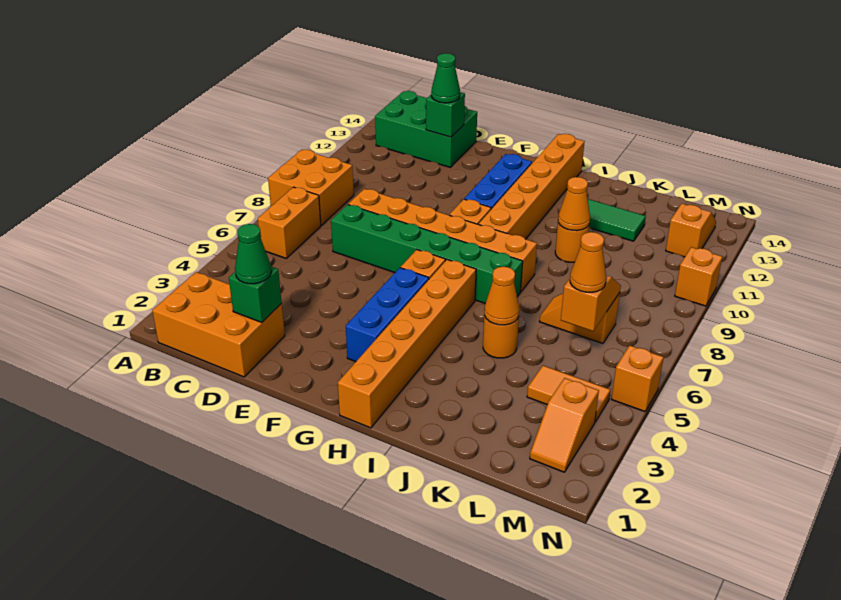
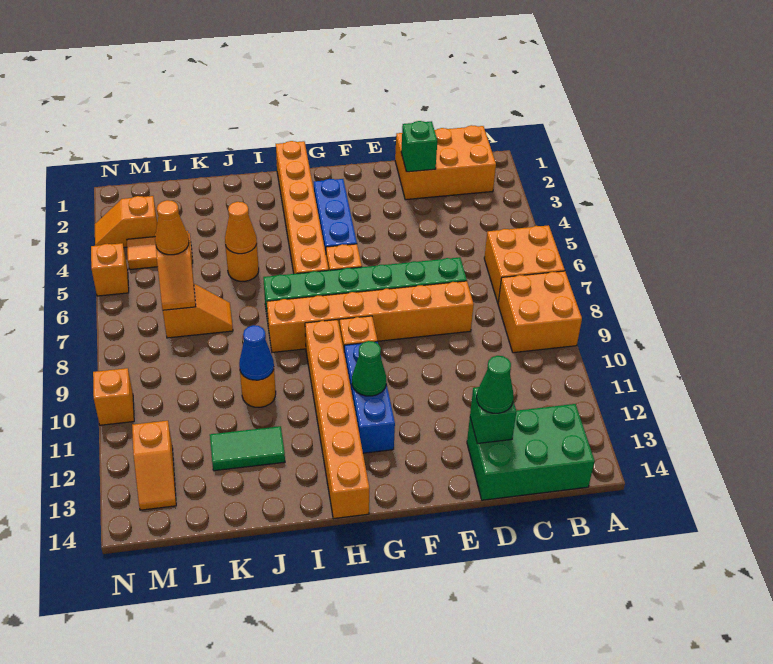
orange brick B6:B7 level 1 -> orange brick A6:B7 level 1
green cone D2 level 3 -> green cone G11 level 2
orange cone J10 level 2 -> blue cone J10 level 2
orange slope M2:M3 level 1 top 3 -> orange slope M3:N3 level 1 top M

